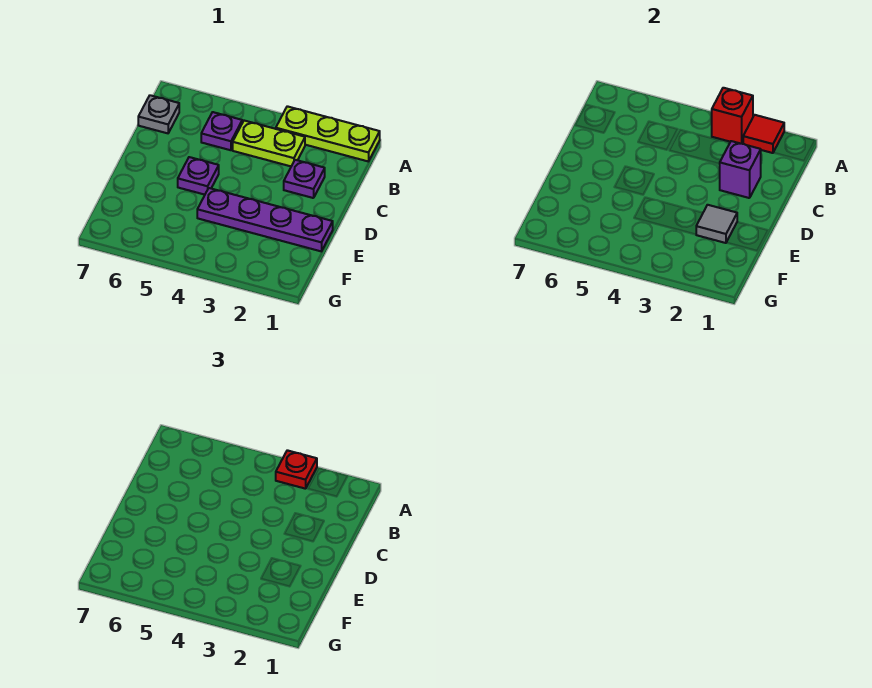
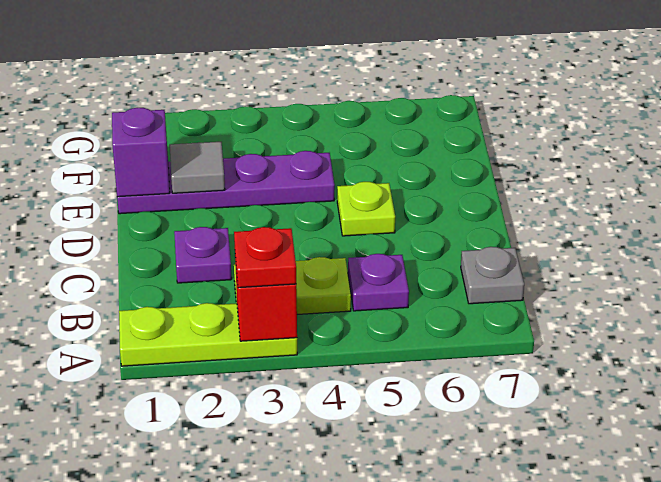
red tile A2 level 2 -> none
purple brick C2 level 2 -> purple brick E1 level 2
purple plate D5 level 1 -> lime plate D5 level 1

